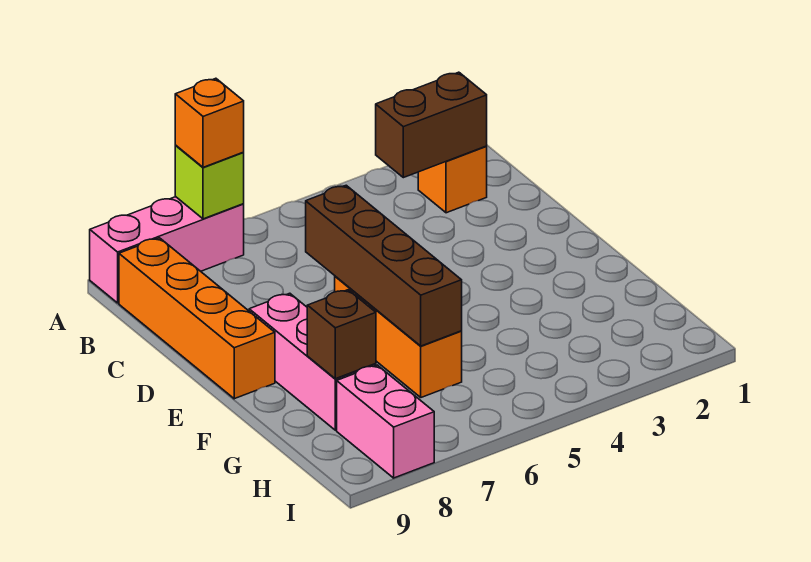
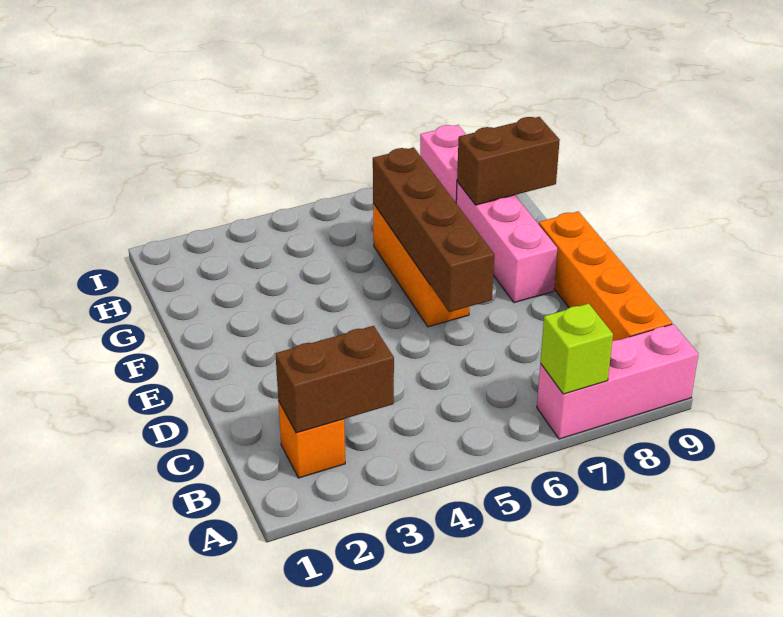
orange brick A7 level 3 -> none
brown brick G8 level 2 -> brown brick G8:G9 level 2

